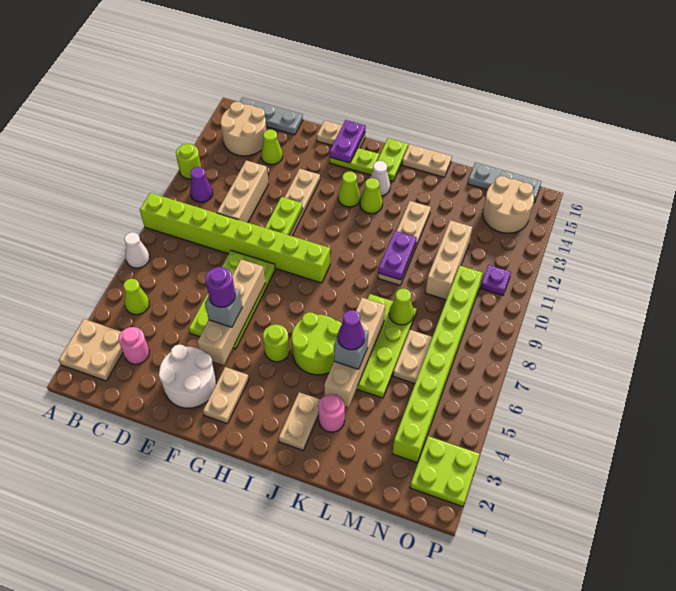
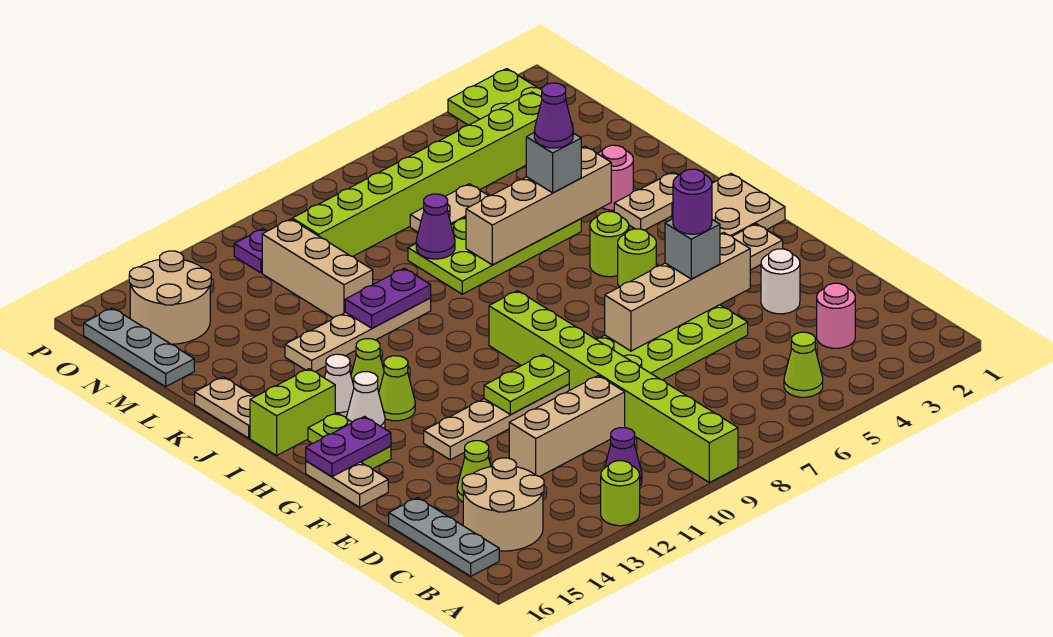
tan plate A2:B3 level 1 -> tan plate H1:I2 level 1
white cone A7 level 1 -> white cone H14 level 1
white round brick E2:F3 level 1 -> white round brick E3 level 1
lime round brick I5:J6 level 1 -> lime round brick I5 level 1
lime plate I15:I16 level 1 -> lime brick I15:I16 level 1
lime cone L8 level 2 -> purple cone L8 level 2
tan brick M10:M12 level 1 -> tan brick L11:N11 level 1

